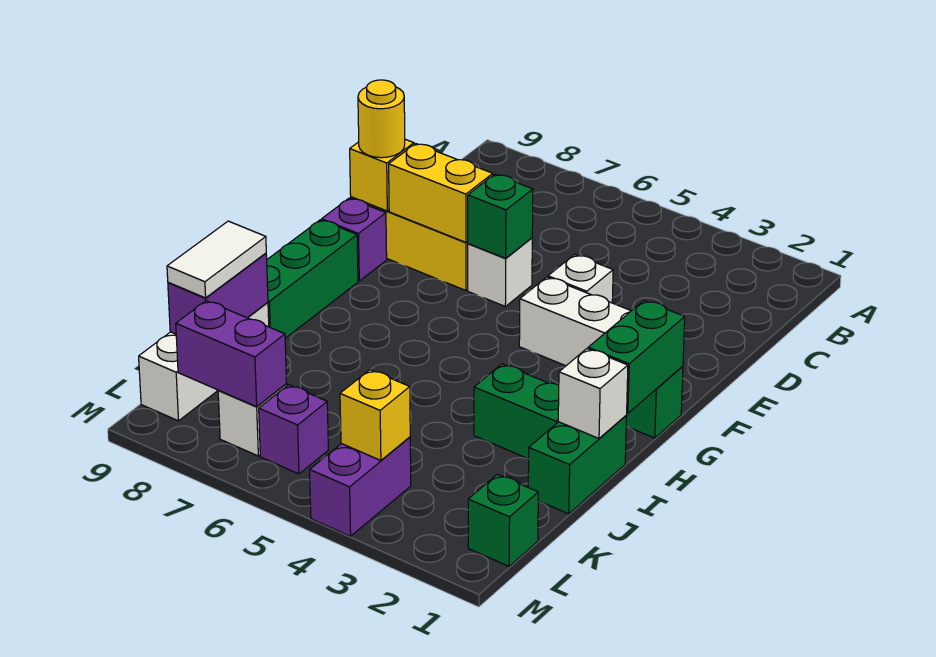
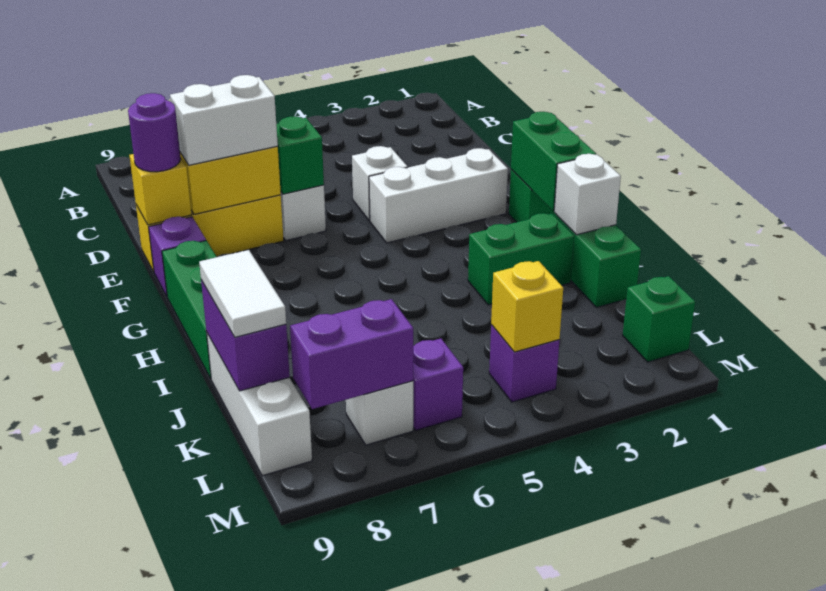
none -> white brick E7:E8 level 3
yellow round brick E9 level 3 -> purple round brick E9 level 3
purple brick L4:M4 level 1 -> purple brick L4 level 1

